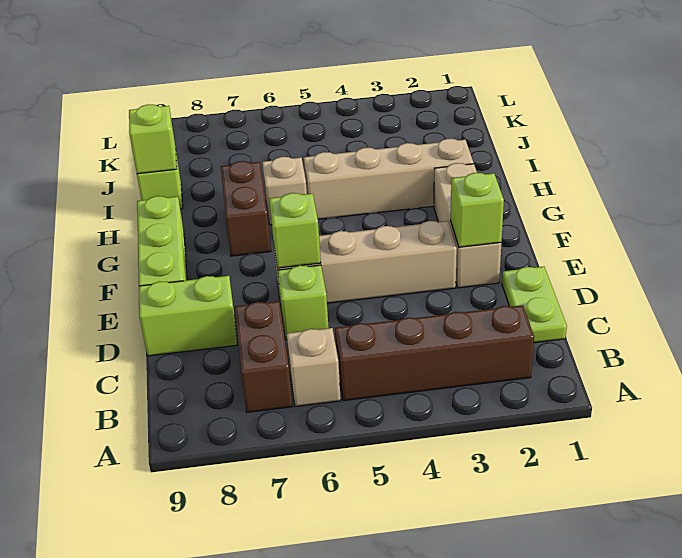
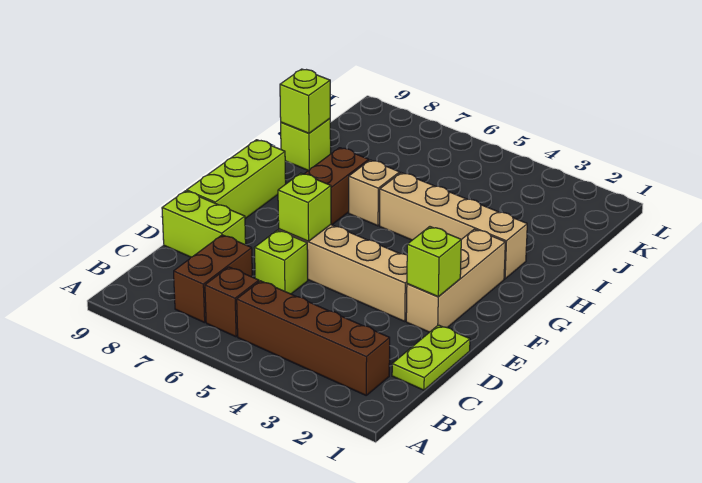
tan brick B6 level 1 -> brown brick B6 level 1

